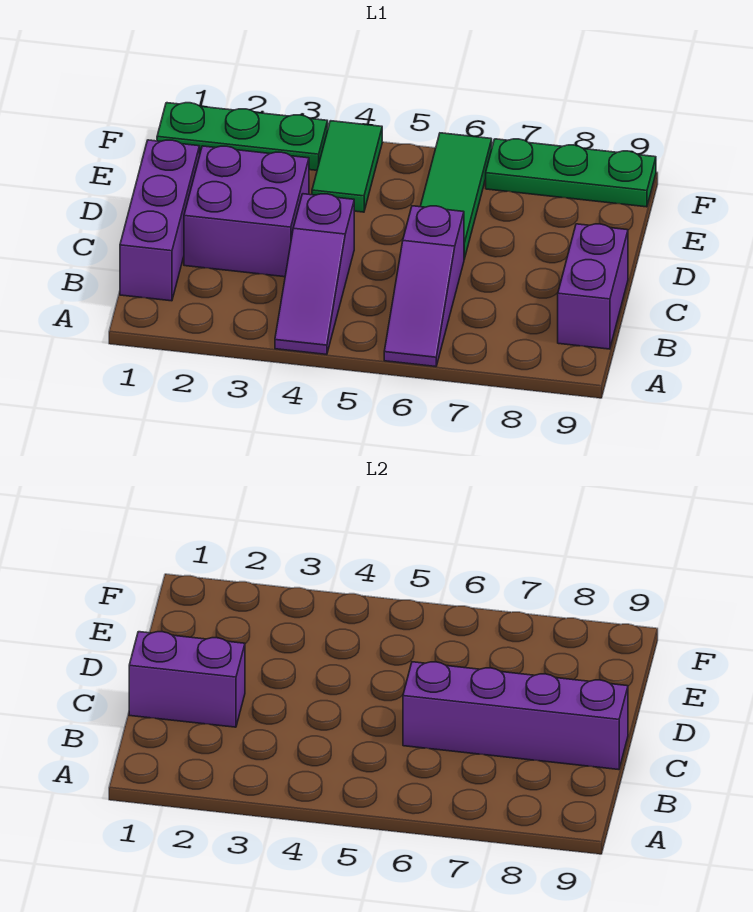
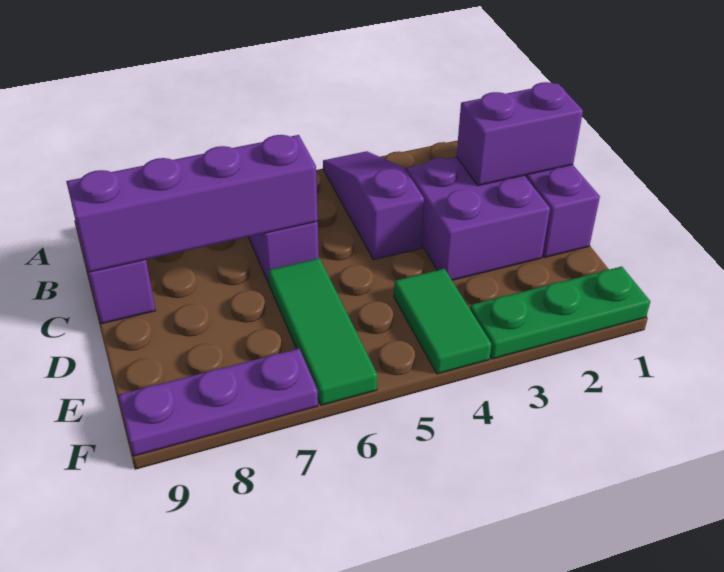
green plate F7:F9 level 1 -> purple plate F7:F9 level 1

